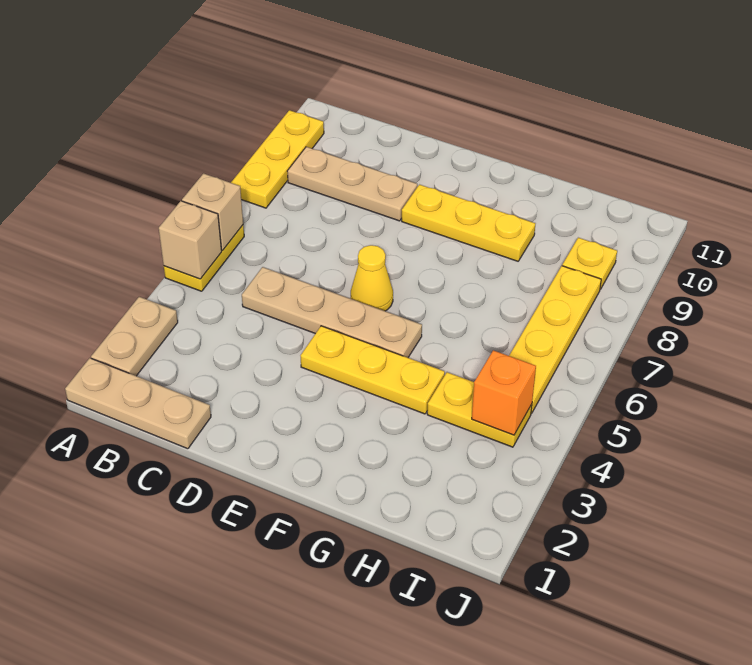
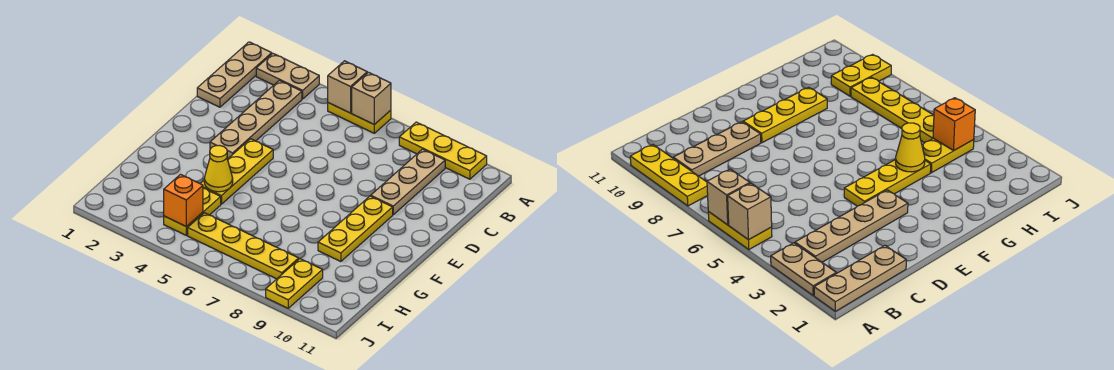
tan plate C5:F5 level 1 -> tan plate B3:E3 level 1
yellow cone E6 level 1 -> yellow cone G4 level 2
yellow plate I9 level 1 -> yellow plate I9:J9 level 1

